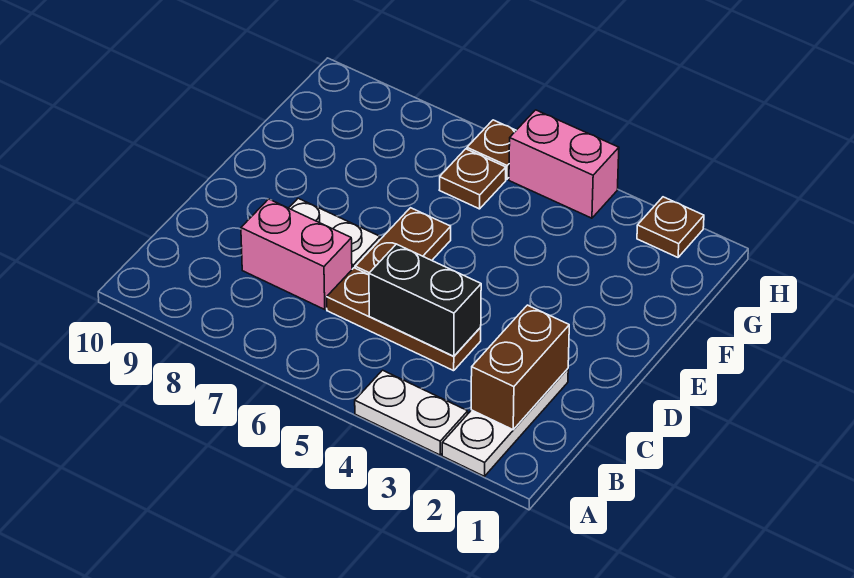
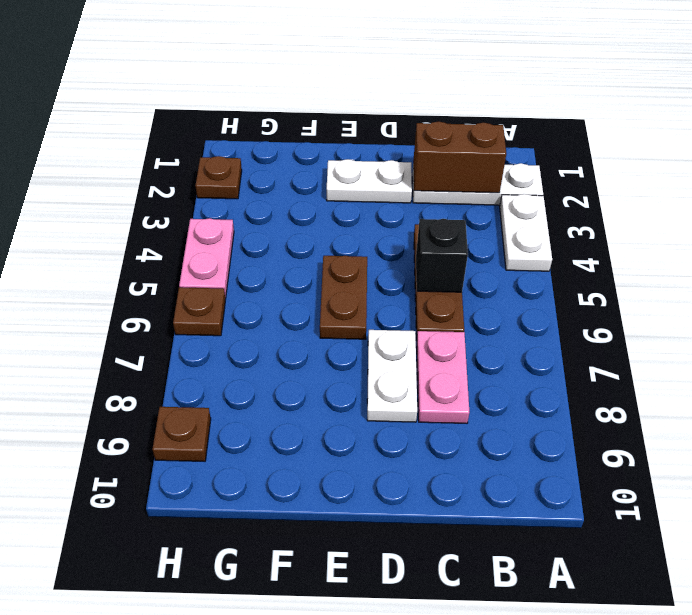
black brick C4:C5 level 2 -> black brick C5 level 2
pink brick C7:C8 level 1 -> pink plate C7:C8 level 1
none -> white plate D2:E2 level 1
brown plate D6:E6 level 1 -> brown plate E5:E6 level 1
brown plate G6 level 1 -> brown plate H9 level 1
pink brick H4:H5 level 1 -> pink plate H4:H5 level 1

